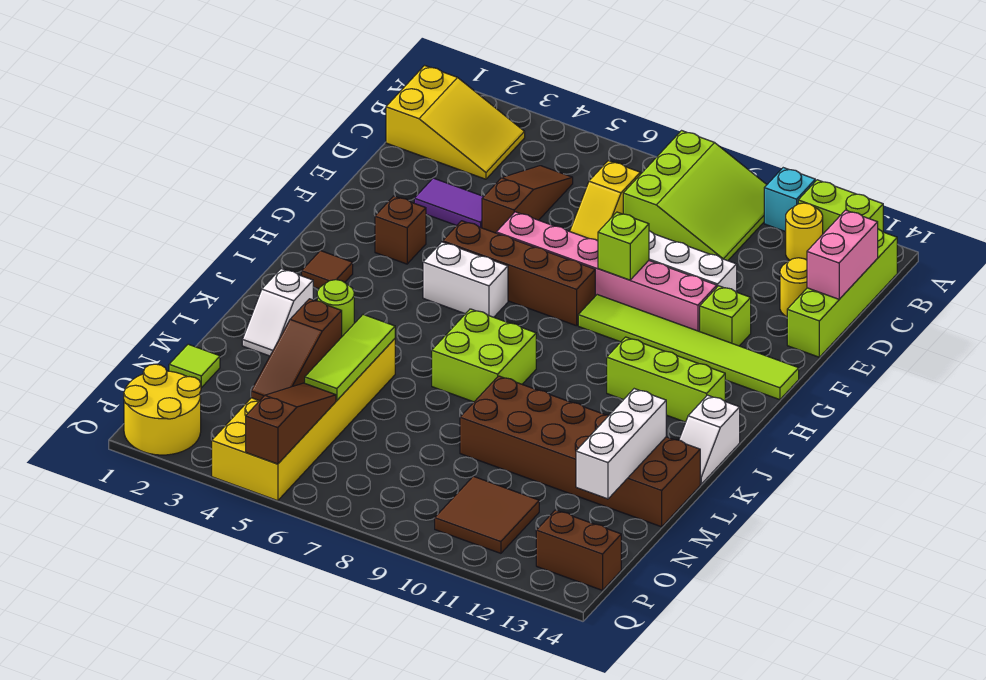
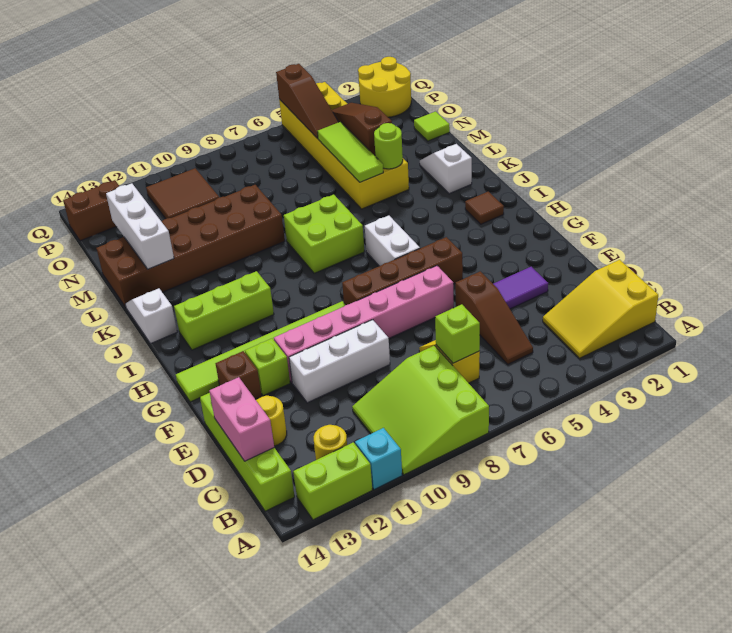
lime brick F9 level 2 -> lime brick C7 level 2
brown brick G3 level 1 -> brown brick F13 level 1
white brick H5:H6 level 1 -> white brick H6:I6 level 1

